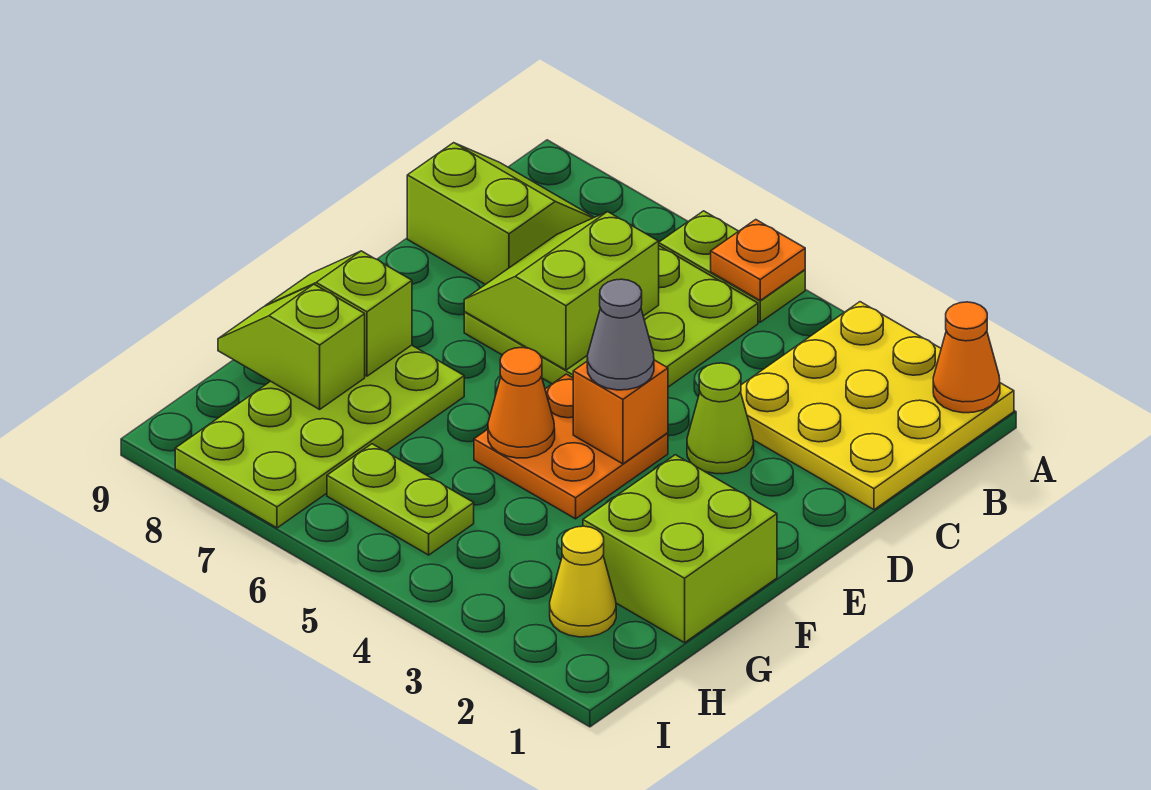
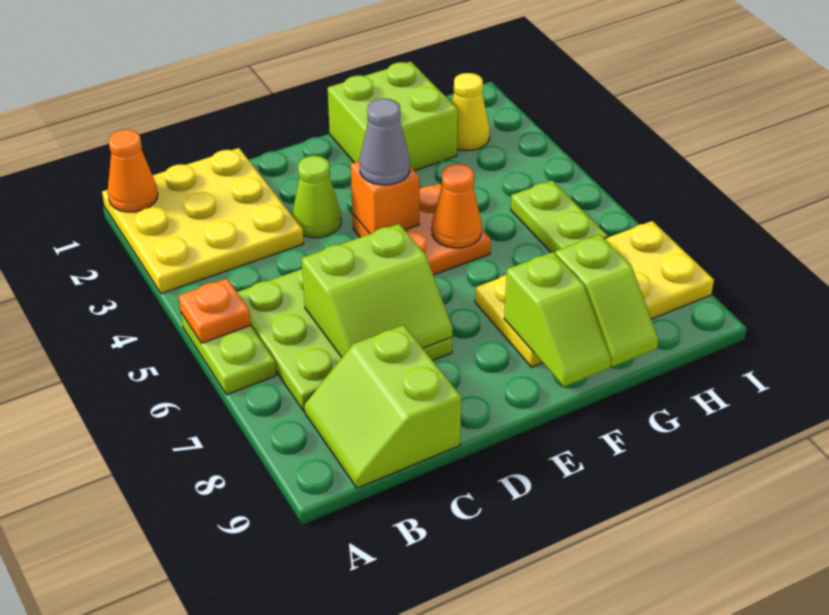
lime plate F7:I8 level 1 -> yellow plate F7:I8 level 1

